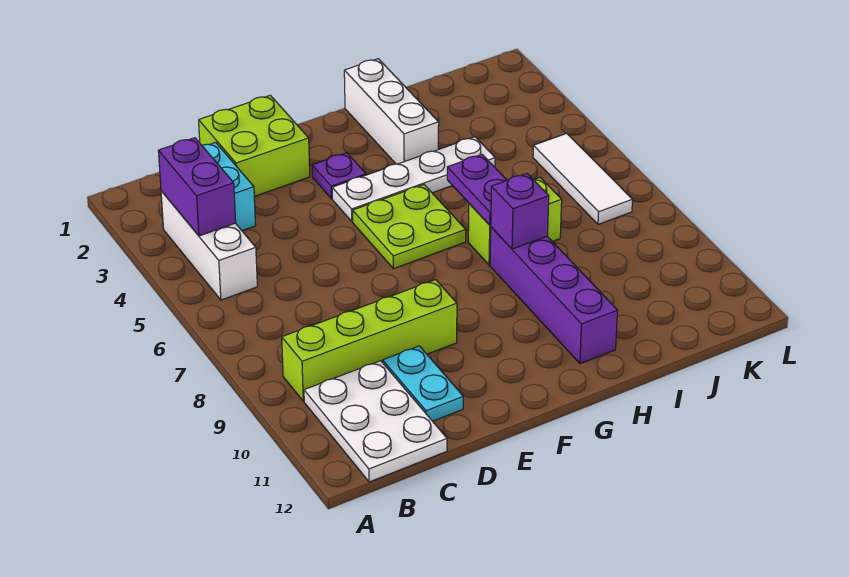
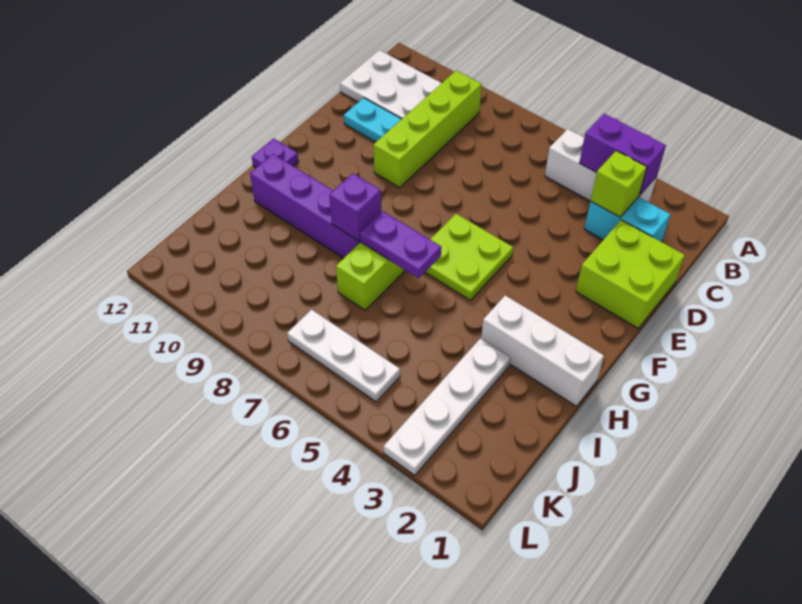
none -> lime brick C3 level 2
purple plate F3 level 1 -> purple plate G12 level 1
white plate F4:I4 level 1 -> white plate I3:L3 level 1
white tile K5:K7 level 1 -> white plate K5:K7 level 1

